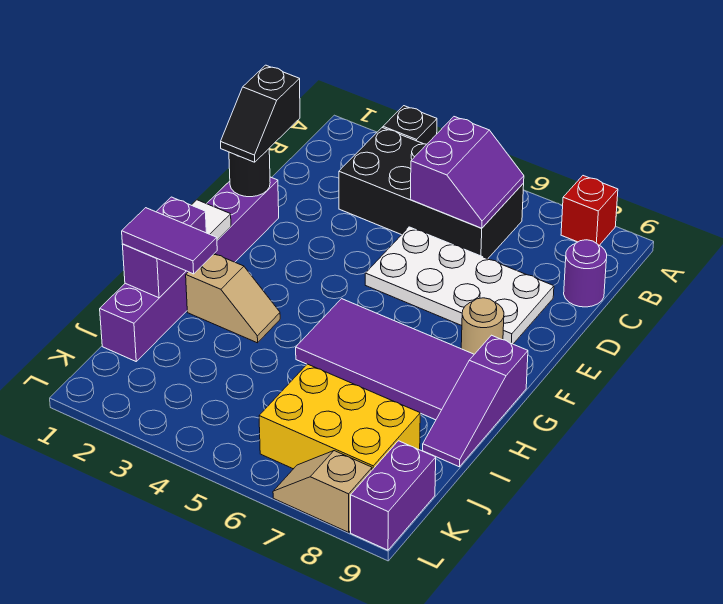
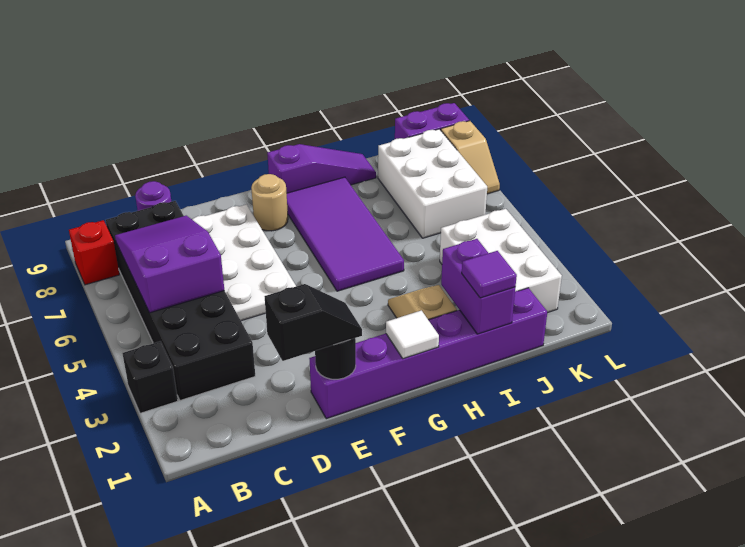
black brick B3:C6 level 1 -> black brick B3:C8 level 1
purple slope B5:C6 level 2 top 5 -> purple slope B5:C7 level 2 top 5
purple brick H1:I1 level 2 -> purple brick I1:I2 level 2
purple tile I1:I2 level 3 -> purple tile I1 level 3
none -> white brick J2:K4 level 1
yellow brick J6:K8 level 1 -> white brick J6:K8 level 1

